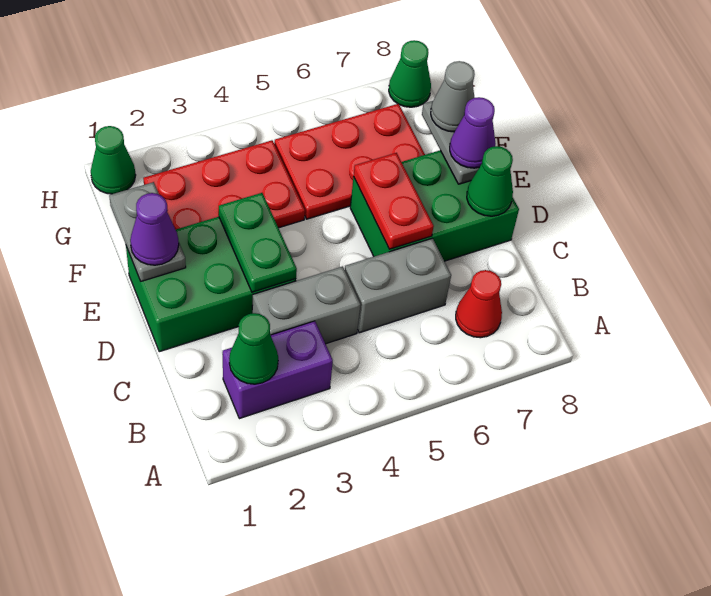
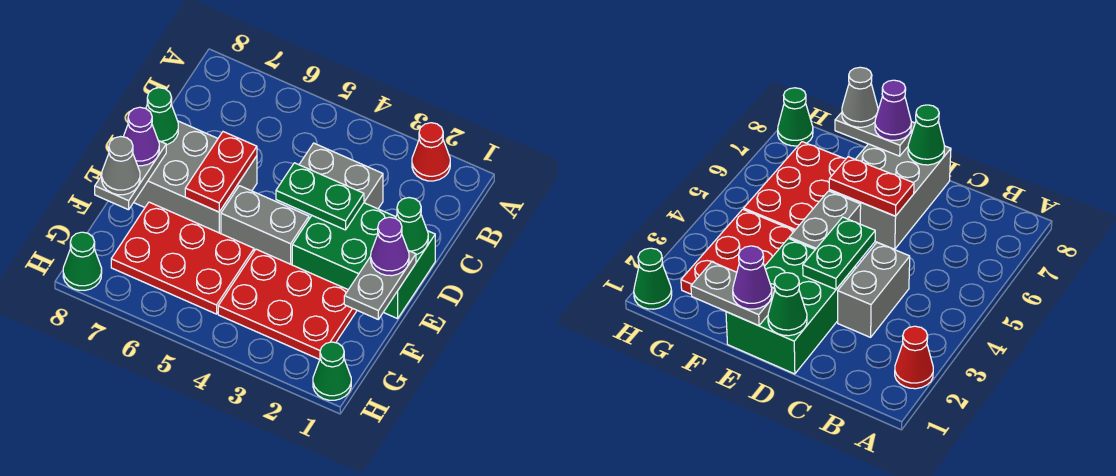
purple brick B2:B3 level 1 -> none
green cone B2 level 2 -> green cone D1 level 2
red cone B7 level 1 -> red cone A2 level 1
grey brick C5:C6 level 1 -> grey brick E4:E5 level 1
green plate D3:E3 level 2 -> green plate D3:D4 level 2
green brick D6:E8 level 1 -> grey brick D6:E8 level 1

